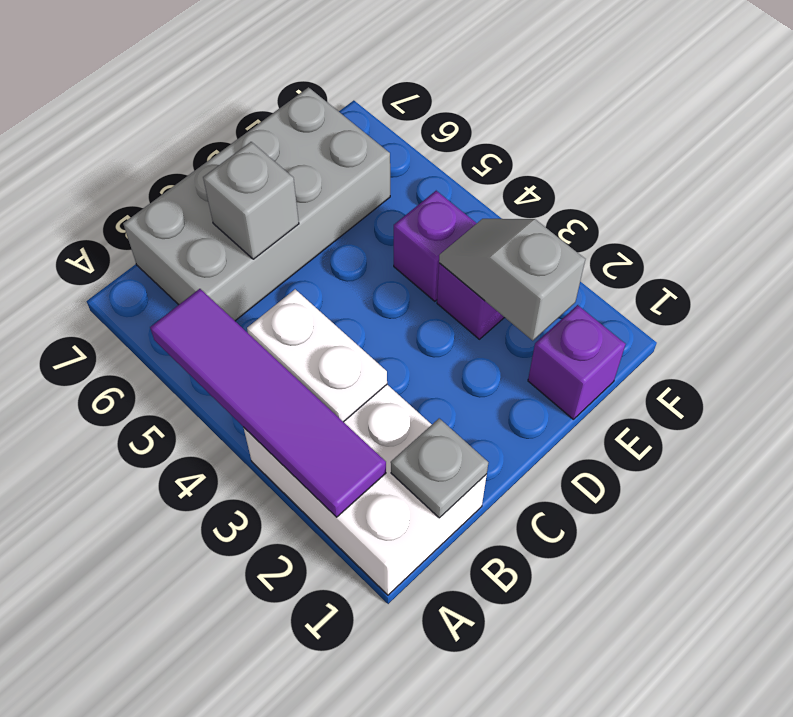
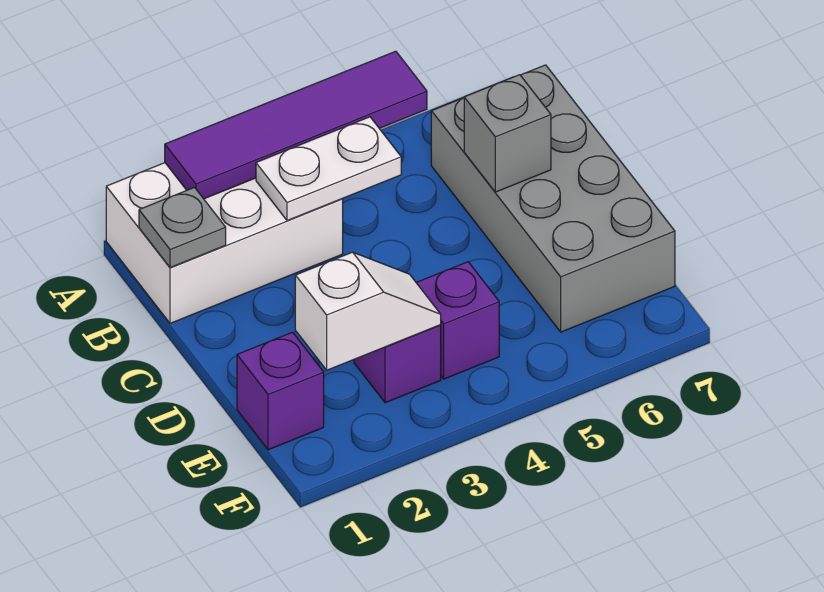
grey slope E2:E3 level 2 top 2 -> white slope E2:E3 level 2 top 2

